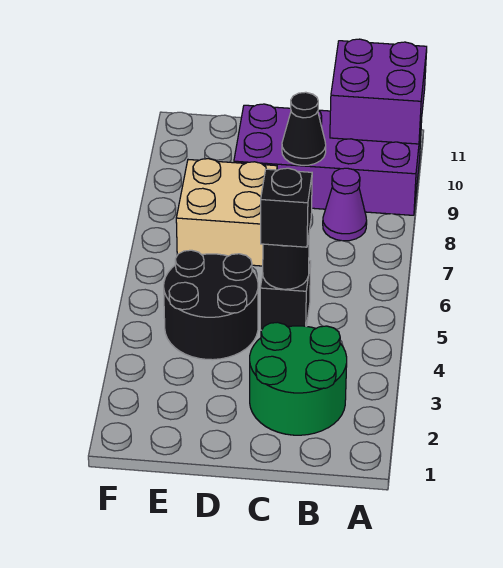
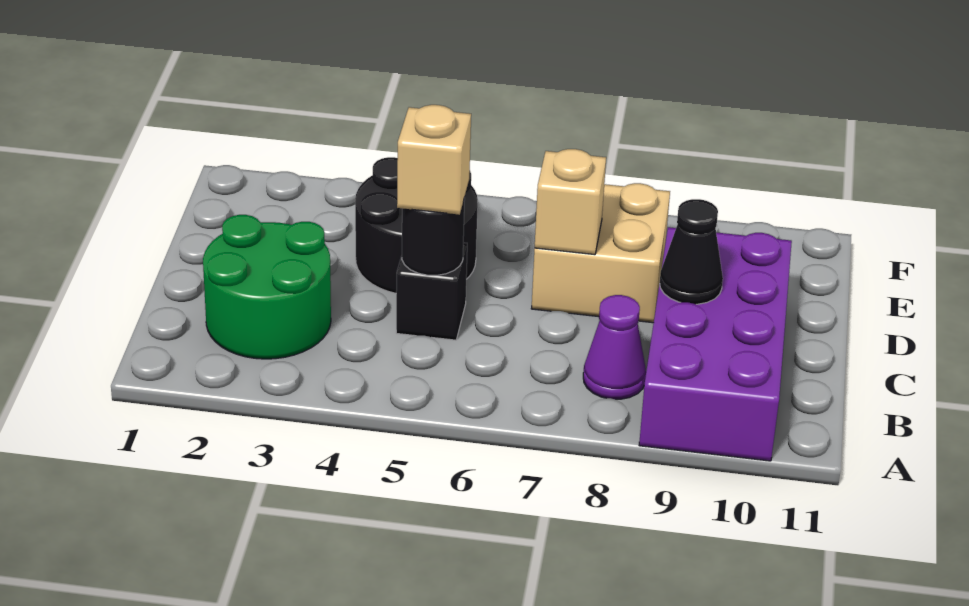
purple brick A10:B11 level 2 -> none
black brick C5 level 3 -> tan brick C5 level 3
none -> tan brick D7 level 2

